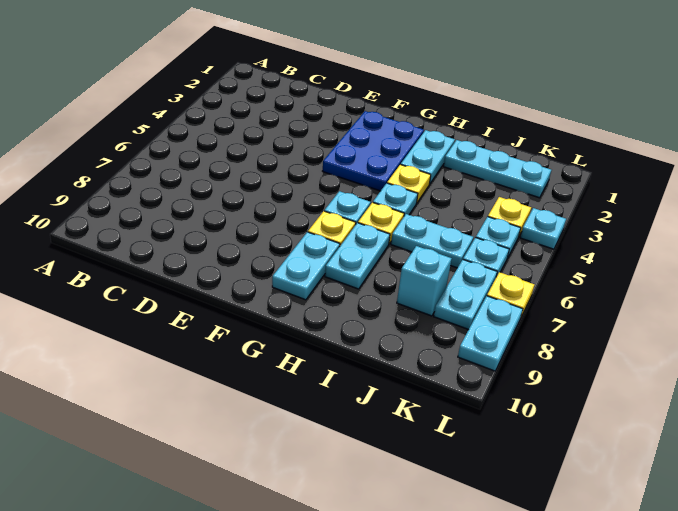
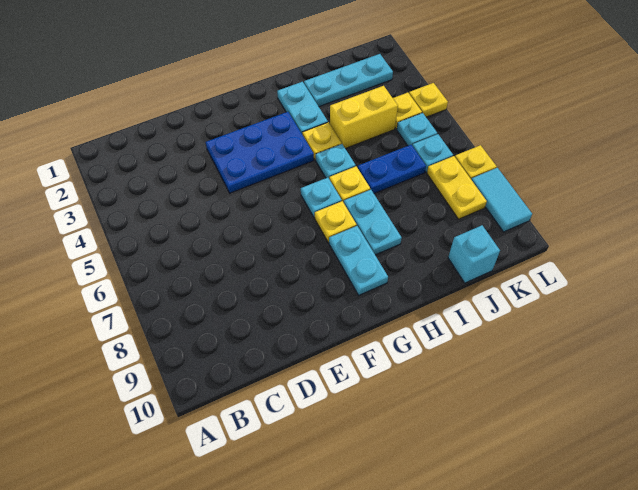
blue plate F2:G4 level 1 -> blue plate E3:G4 level 1
none -> yellow brick I4:J4 level 1
cyan plate I6:J6 level 1 -> blue plate I6:J6 level 1
cyan brick J8 level 1 -> cyan brick J10 level 1
cyan plate K7:K8 level 1 -> yellow plate K7:K8 level 1
cyan plate L4 level 1 -> yellow plate L4 level 1
cyan plate L8:L9 level 1 -> cyan tile L8:L9 level 1

